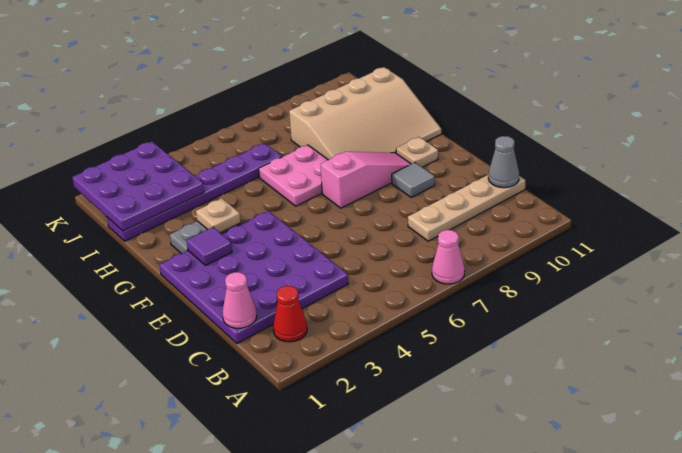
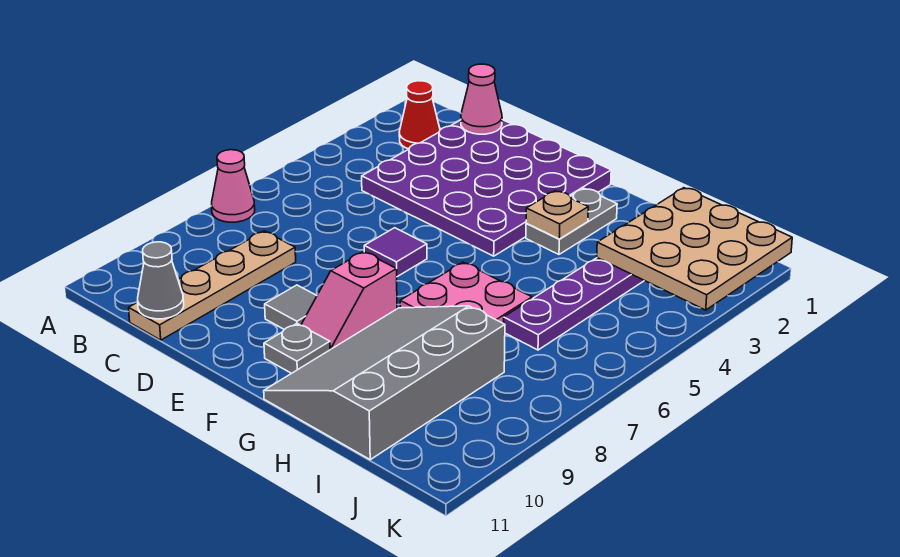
purple tile F2 level 2 -> purple tile E6 level 1
pink slope F7:F9 level 1 top 7 -> pink slope F8:F9 level 1 top 8
tan plate F10 level 1 -> grey plate F10 level 1
tan slope G8:I11 level 1 top I -> grey slope G8:I11 level 1 top I
purple plate I1:K3 level 2 -> tan plate I1:K3 level 2

